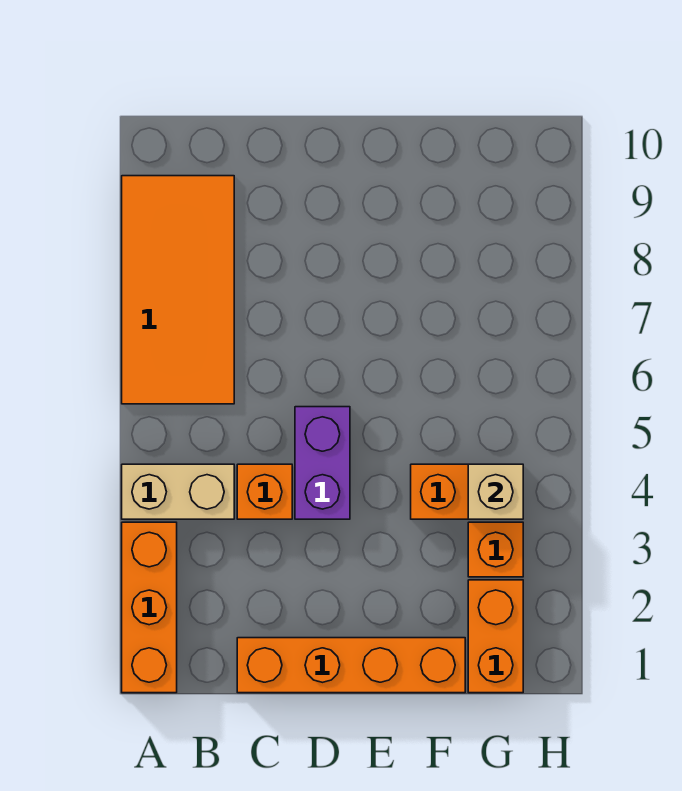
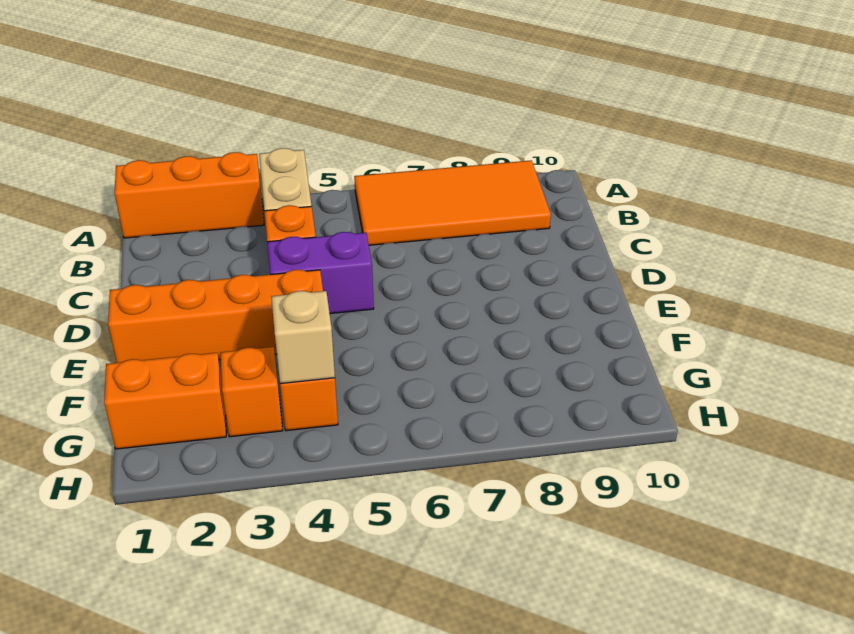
orange brick C1:F1 level 1 -> orange brick E1:E4 level 1

